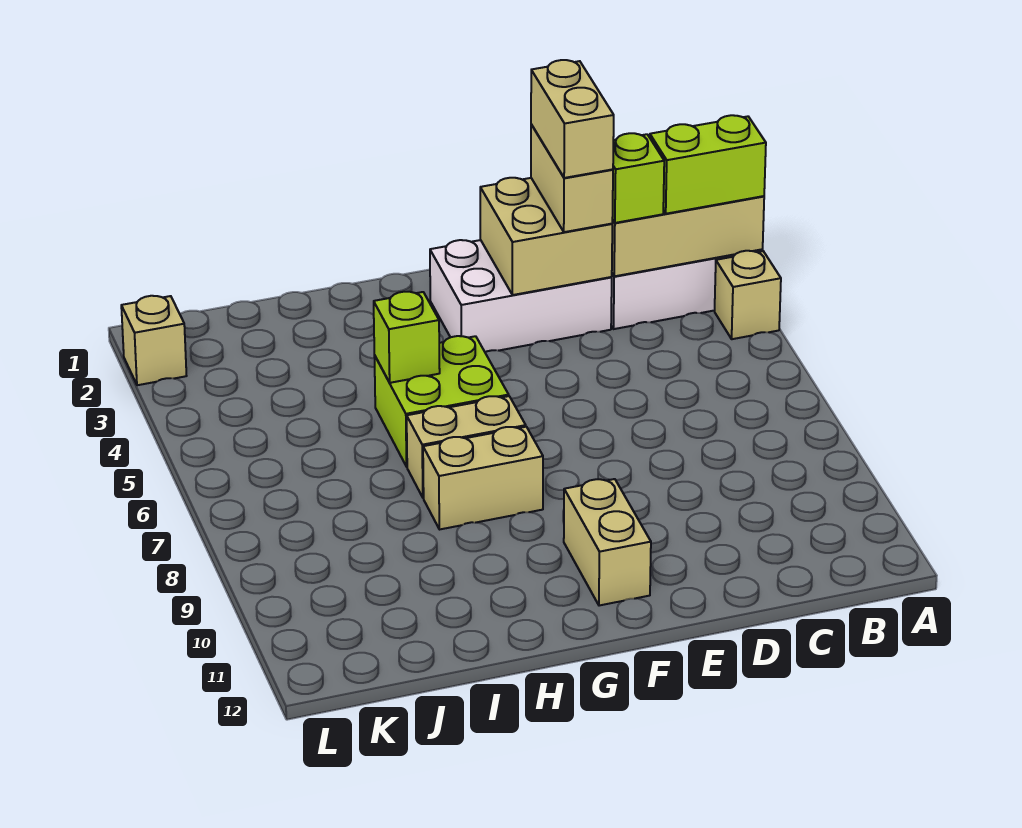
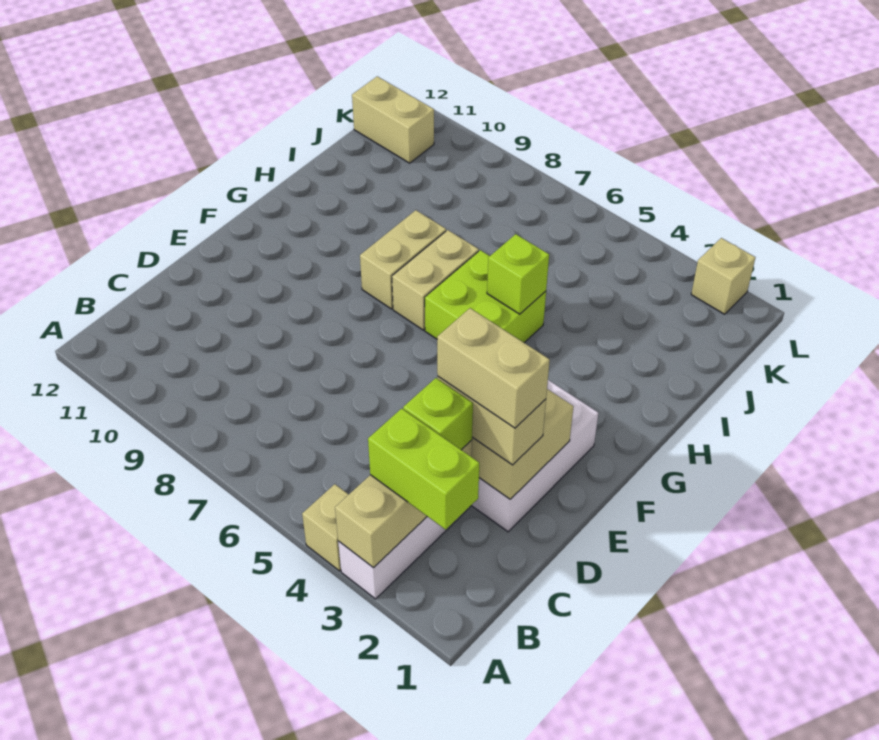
lime brick A3:B3 level 3 -> lime brick B2:B3 level 3
tan brick F10:F11 level 1 -> tan brick K11:K12 level 1

